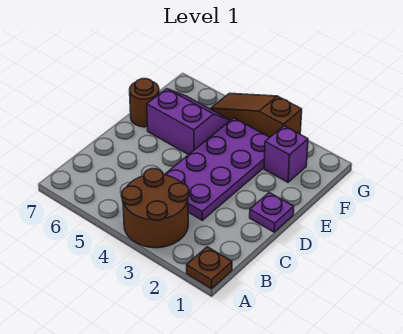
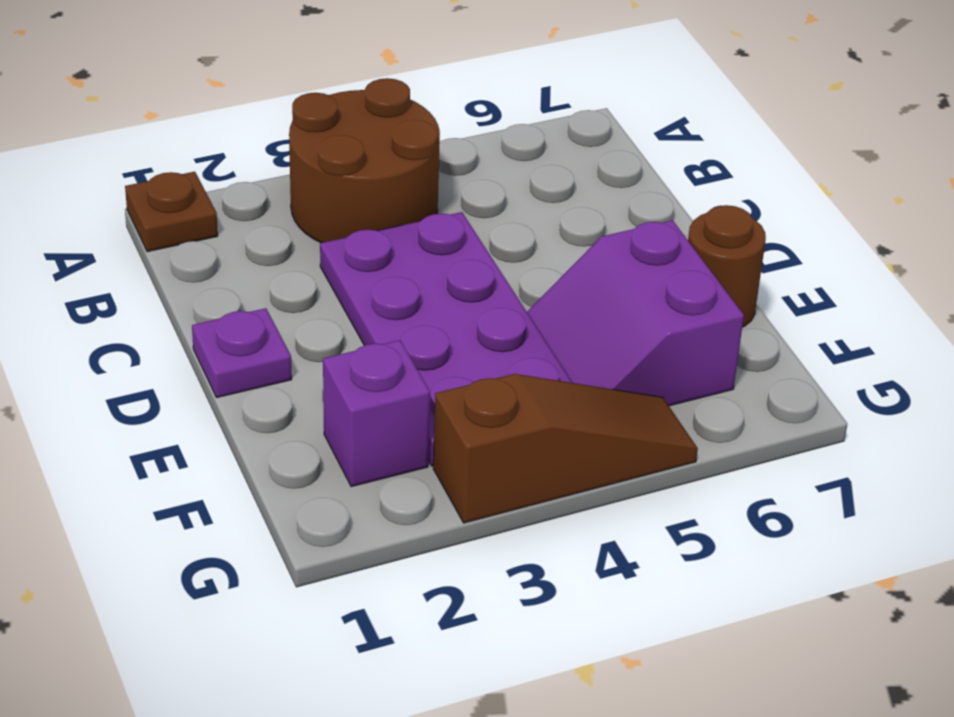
purple slope E5:F6 level 1 top E -> purple slope E5:F6 level 1 top 6

